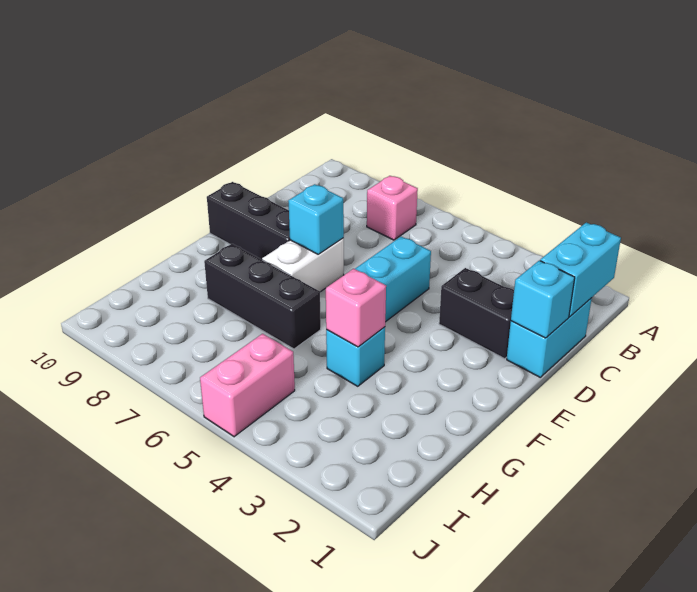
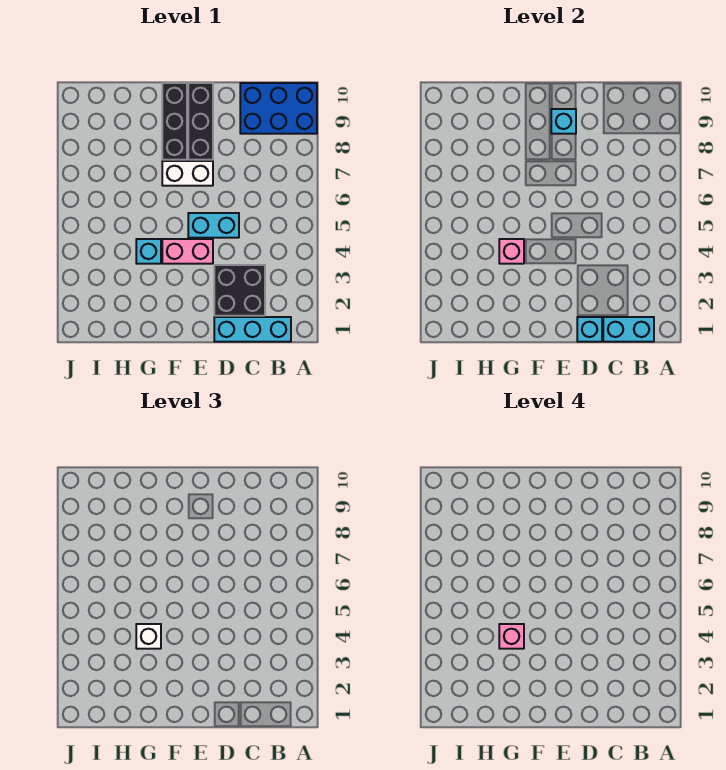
none -> blue brick A9:C10 level 1
pink brick B7 level 1 -> pink brick G4 level 4
cyan brick C1:D1 level 1 -> cyan brick B1:D1 level 1
black brick D2:D3 level 1 -> black brick C2:D3 level 1
cyan brick E7 level 2 -> cyan brick E9 level 2
none -> white brick G4 level 3
black brick G6:G8 level 1 -> black brick F8:F10 level 1
pink brick I5:J5 level 1 -> pink brick E4:F4 level 1

